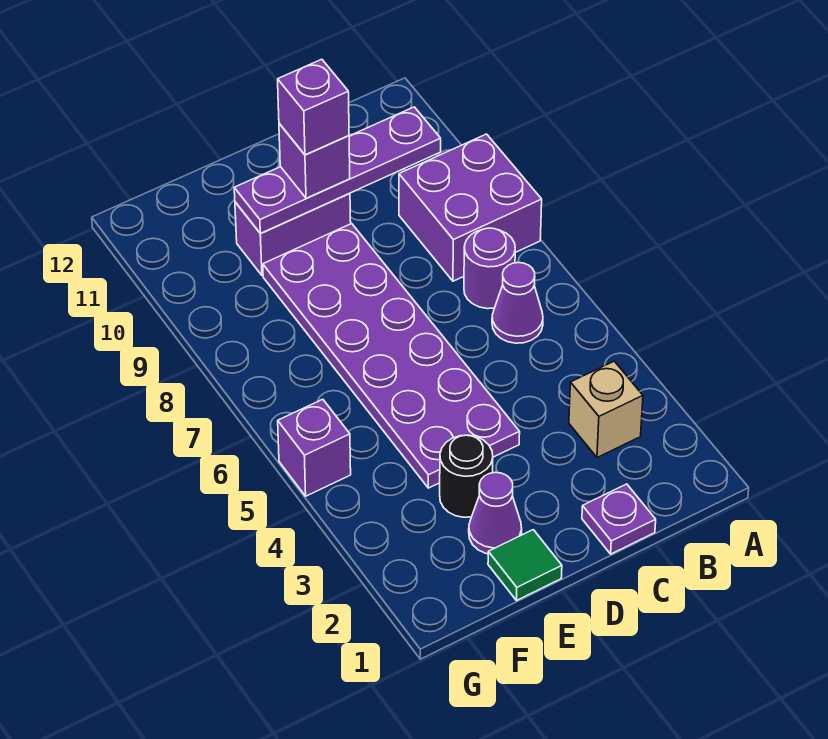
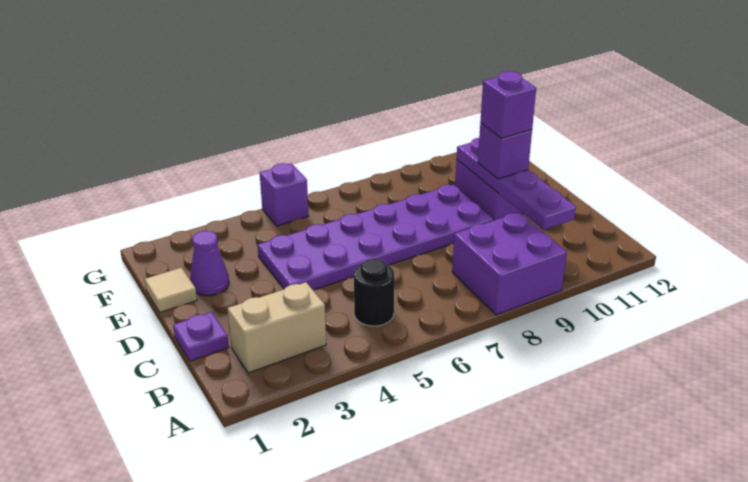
tan brick B3 level 1 -> tan brick B2:B3 level 1
purple cone B6 level 1 -> none
purple round brick B7 level 1 -> none
green tile E1 level 1 -> tan tile E1 level 1
black round brick E3 level 1 -> black round brick B5 level 1

